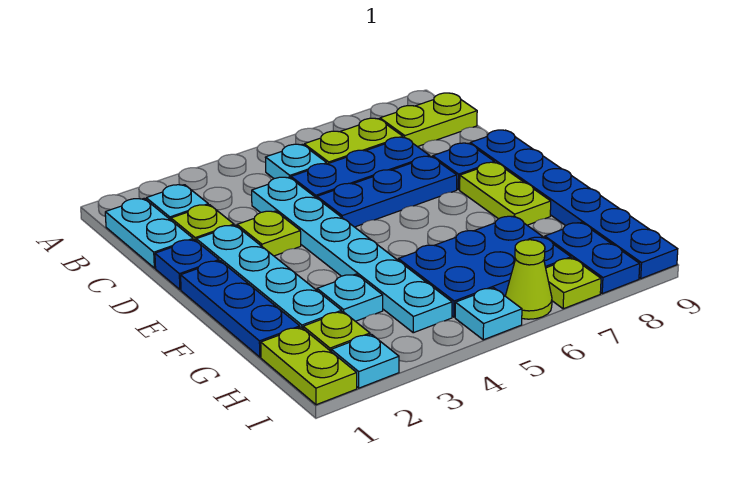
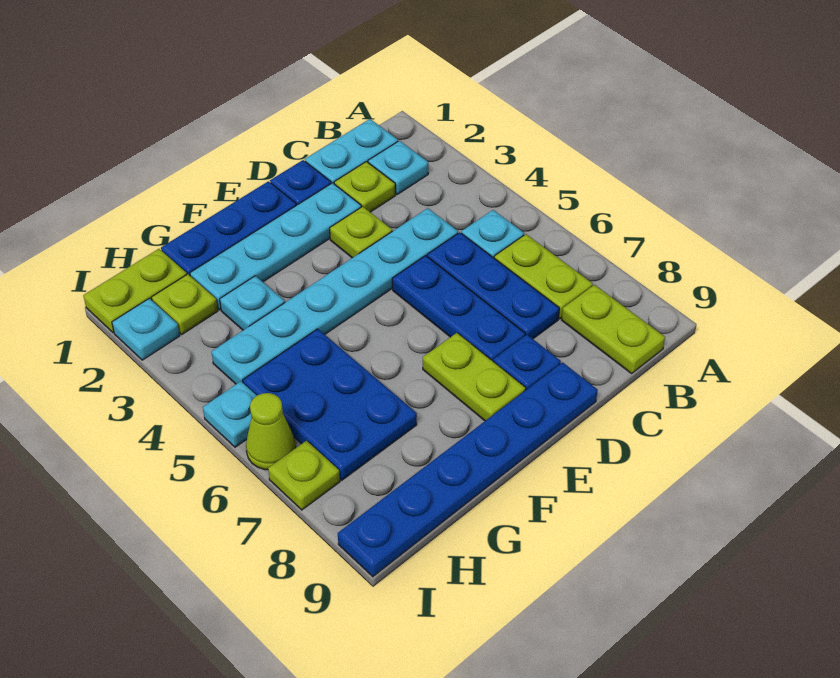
lime plate E8:F8 level 1 -> lime plate E7:E8 level 1
blue plate H8:I8 level 1 -> none

